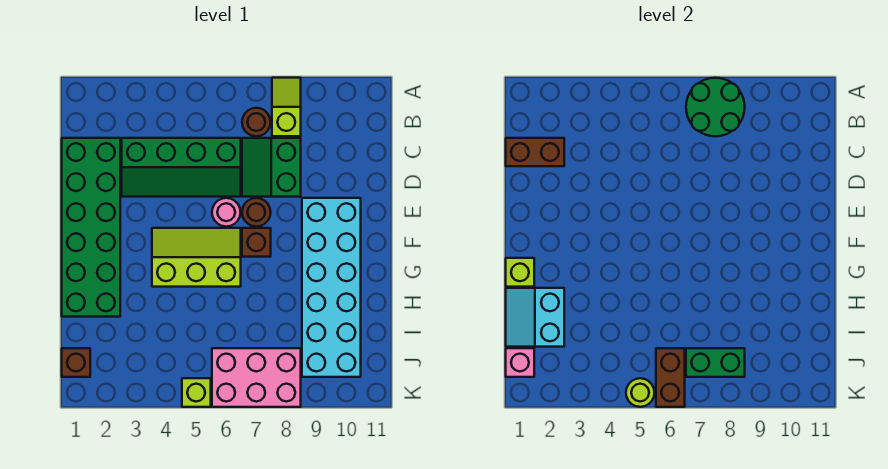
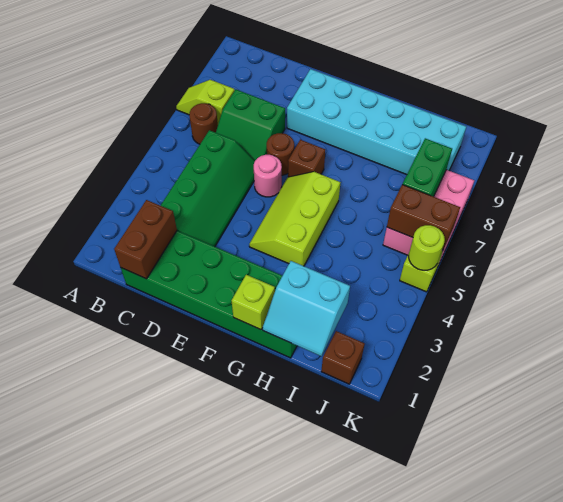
green round brick A7:B8 level 2 -> none
pink brick J1 level 2 -> none

